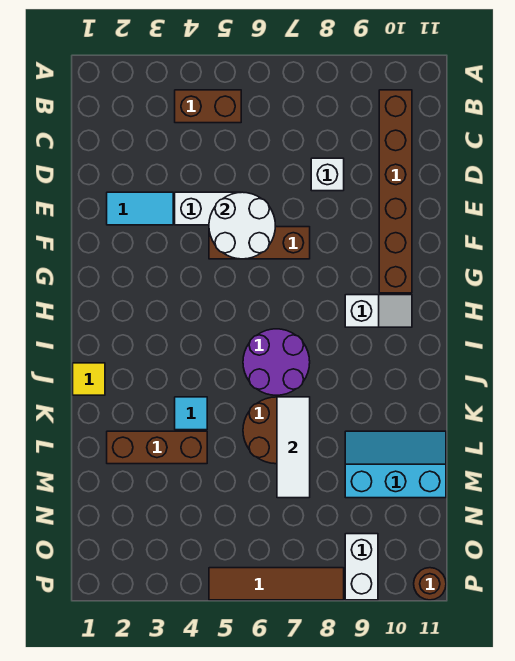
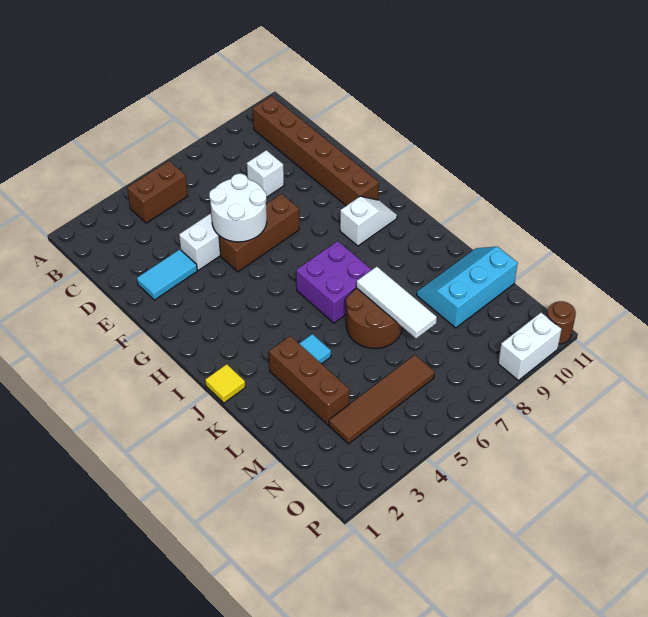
purple round brick I6:J7 level 1 -> purple brick I6:J7 level 1
brown brick L2:L4 level 1 -> brown brick K3:M3 level 1
white brick O9:P9 level 1 -> white brick P9:P10 level 1
brown tile P5:P8 level 1 -> brown tile N3:N6 level 1

